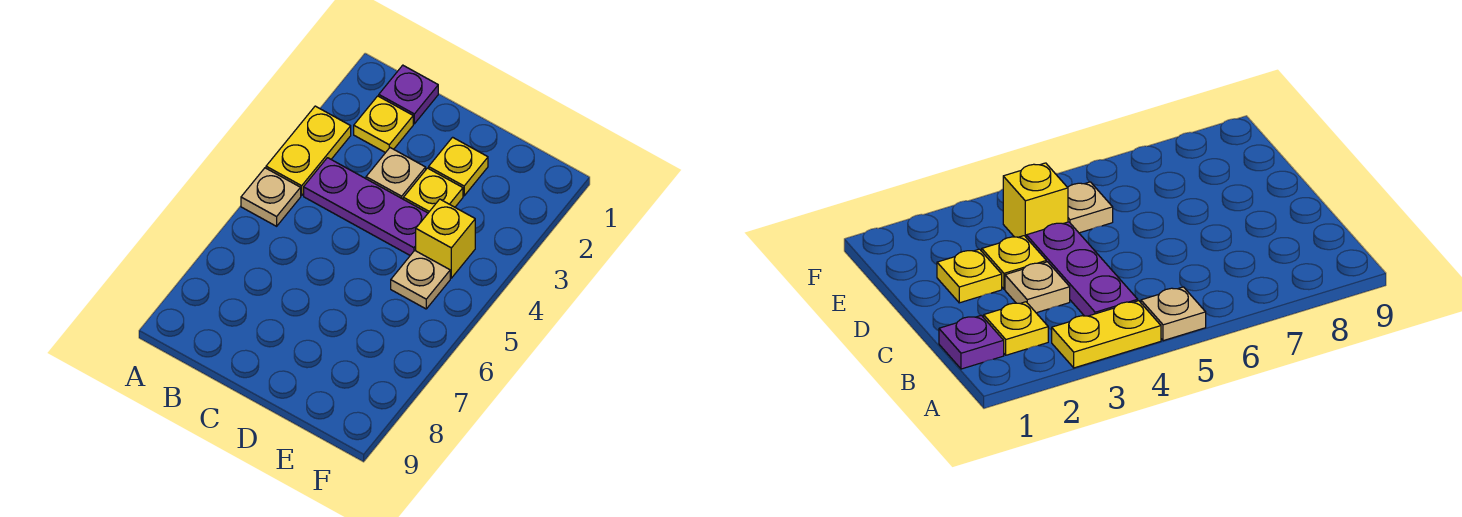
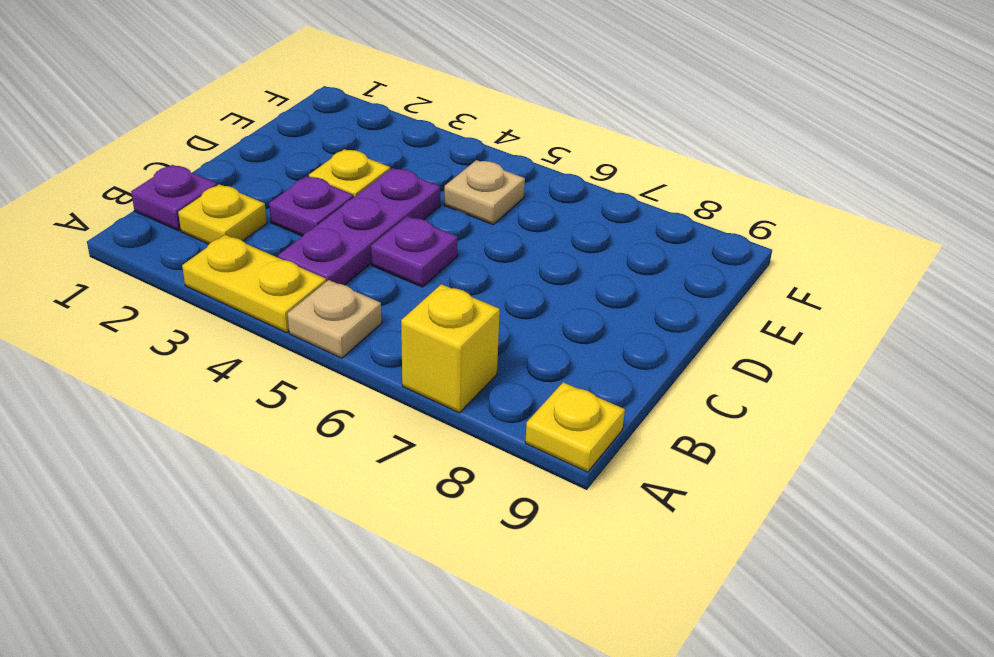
tan plate C3 level 1 -> purple plate C3 level 1
none -> purple plate C5 level 1
yellow plate D2 level 1 -> yellow plate A9 level 1
yellow brick E4 level 1 -> yellow brick A7 level 1

